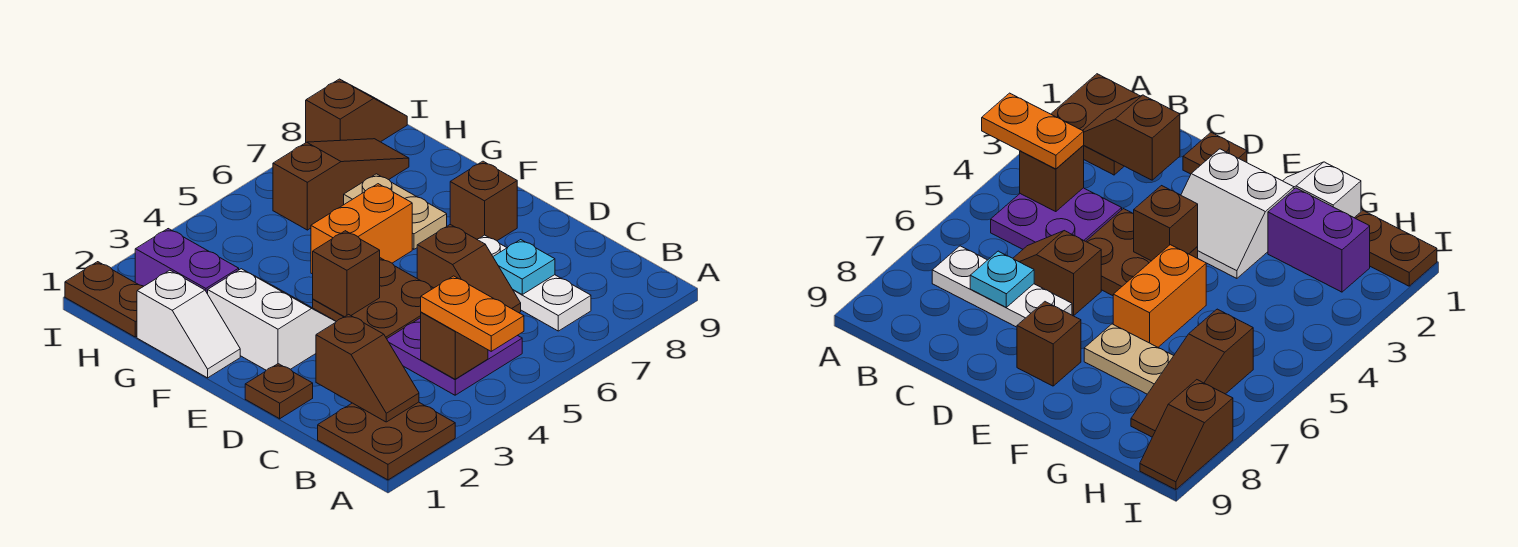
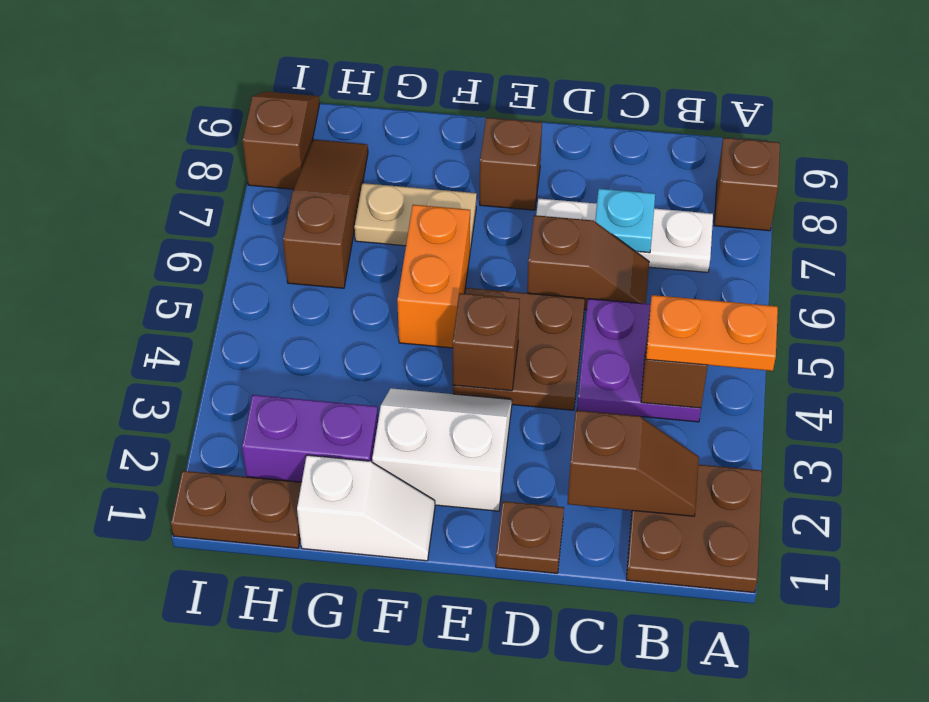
none -> brown brick A8 level 1

